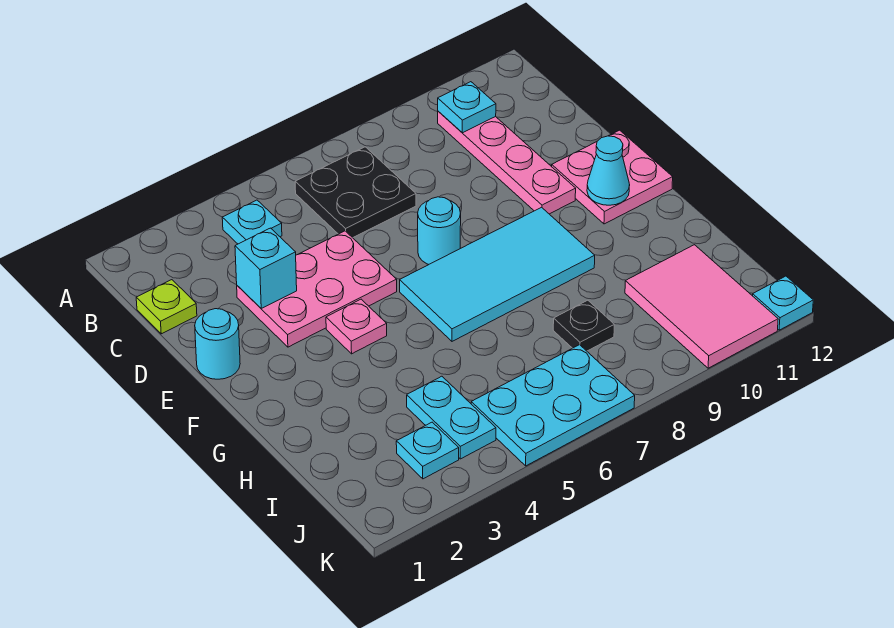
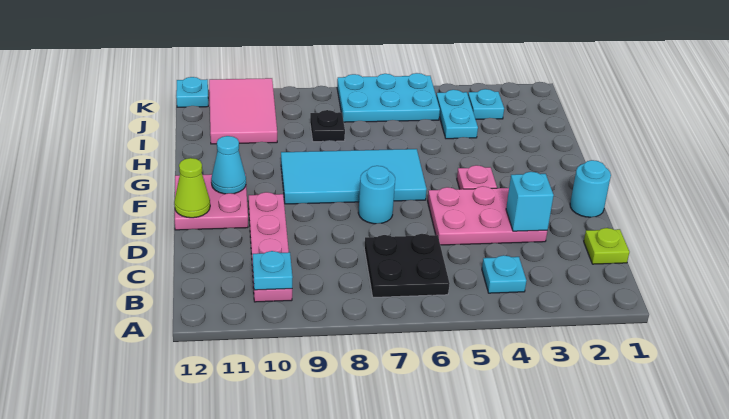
none -> lime cone E12 level 2

